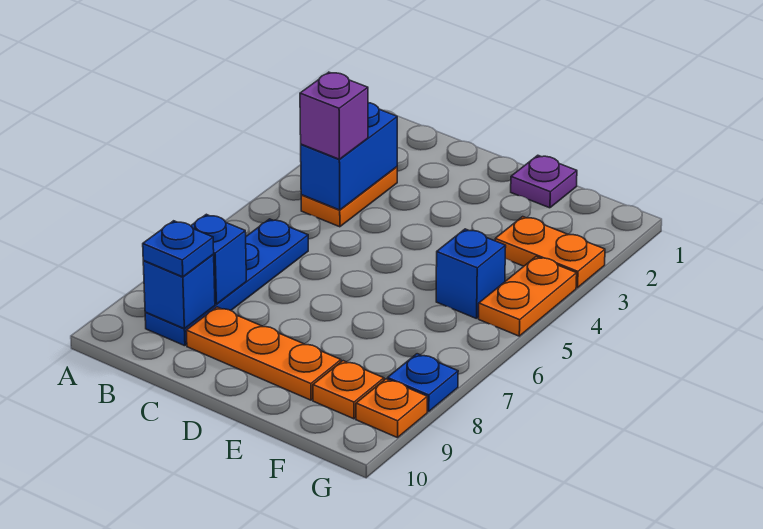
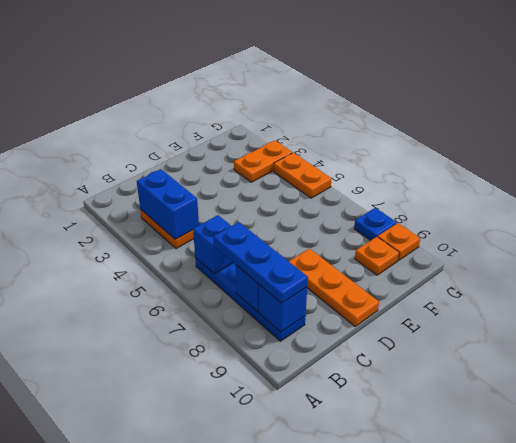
purple brick B4 level 3 -> none
blue plate B9 level 3 -> blue plate B7:B9 level 3
orange plate C9:E9 level 1 -> orange plate D8:D10 level 1
purple plate E1 level 1 -> none
blue brick F5 level 1 -> blue brick B6 level 2

